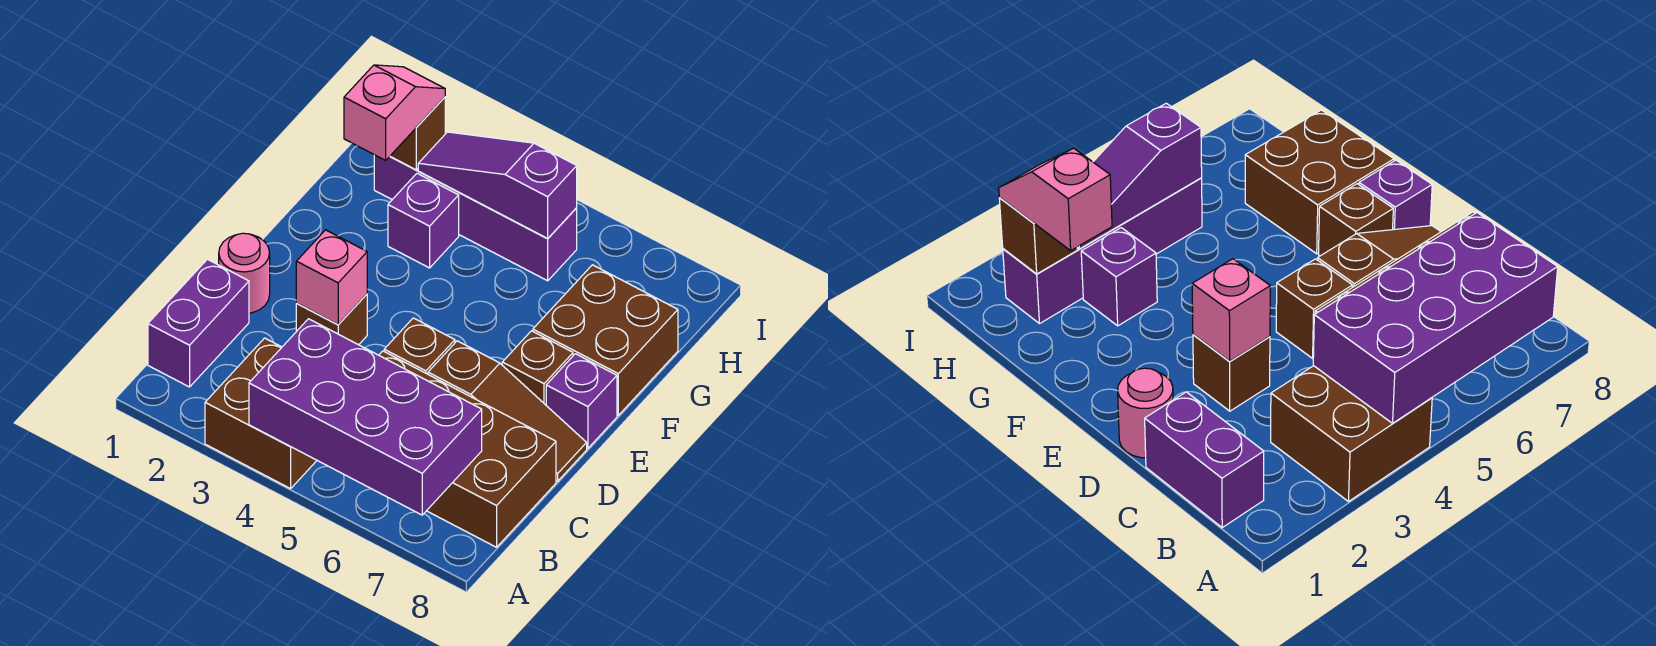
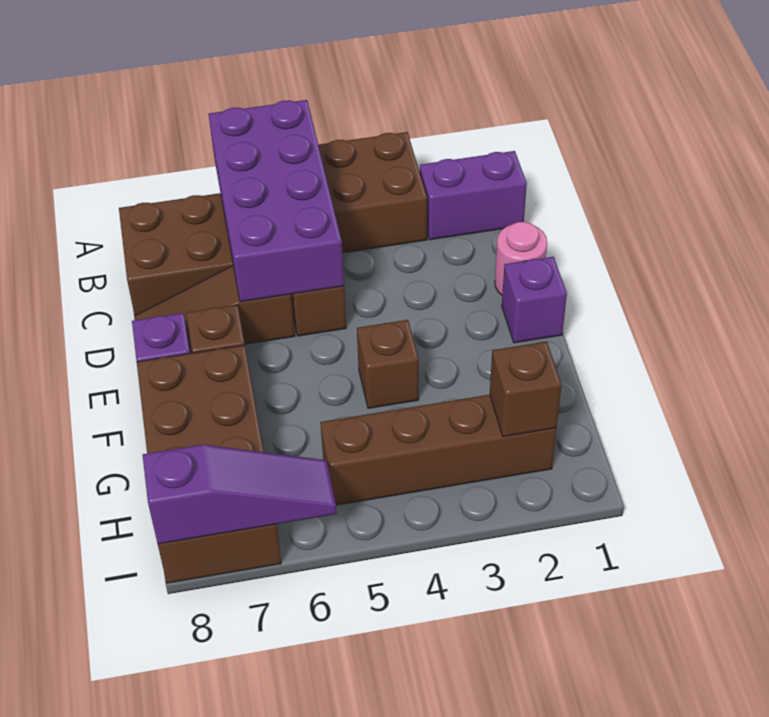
purple brick A4:B7 level 2 -> purple brick A5:D6 level 2
purple brick B1:C1 level 1 -> purple brick B1:B2 level 1
brown brick D3 level 1 -> brown brick F4 level 1
pink brick D3 level 2 -> none
brown brick F7:G8 level 1 -> brown brick F7:I8 level 1
pink slope G2:H2 level 3 top G -> none
purple brick G3 level 1 -> purple brick E1 level 1
purple brick H2:H5 level 1 -> brown brick H2:H5 level 1
purple slope H3:H5 level 2 top 5 -> purple slope I6:I8 level 2 top 8

